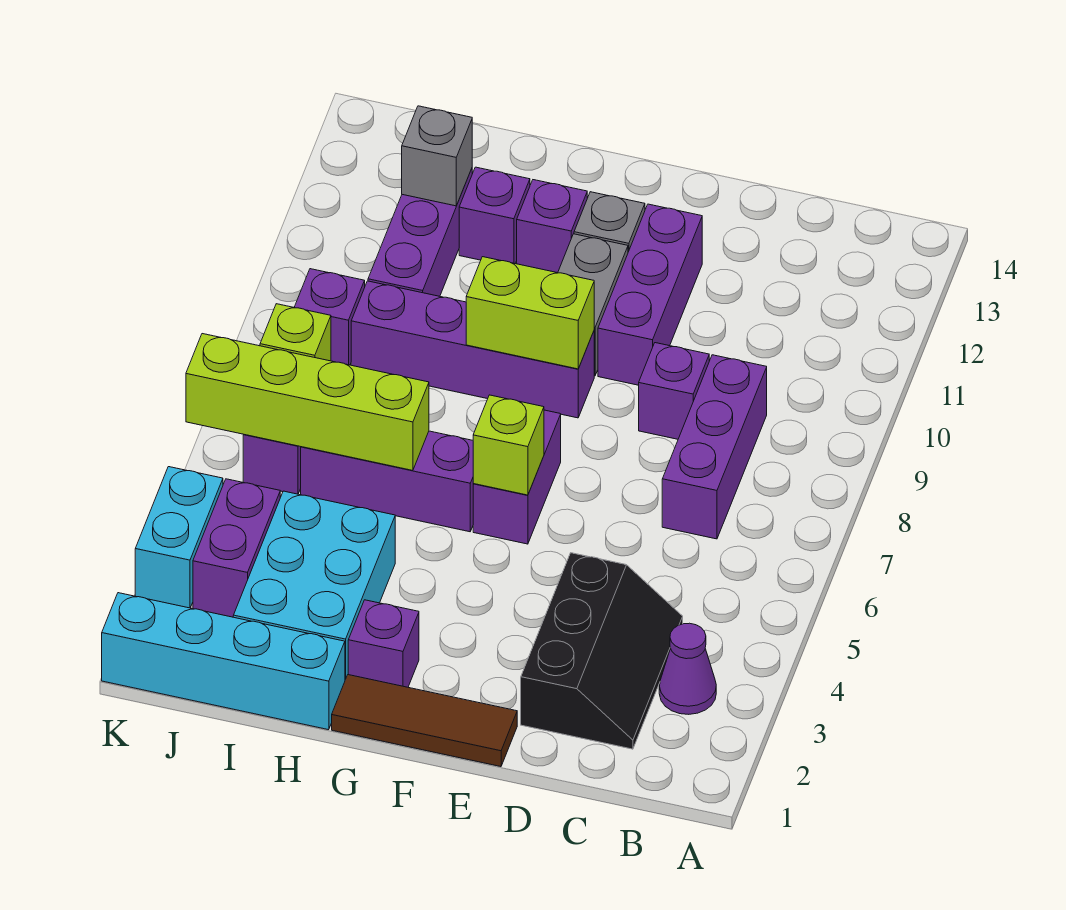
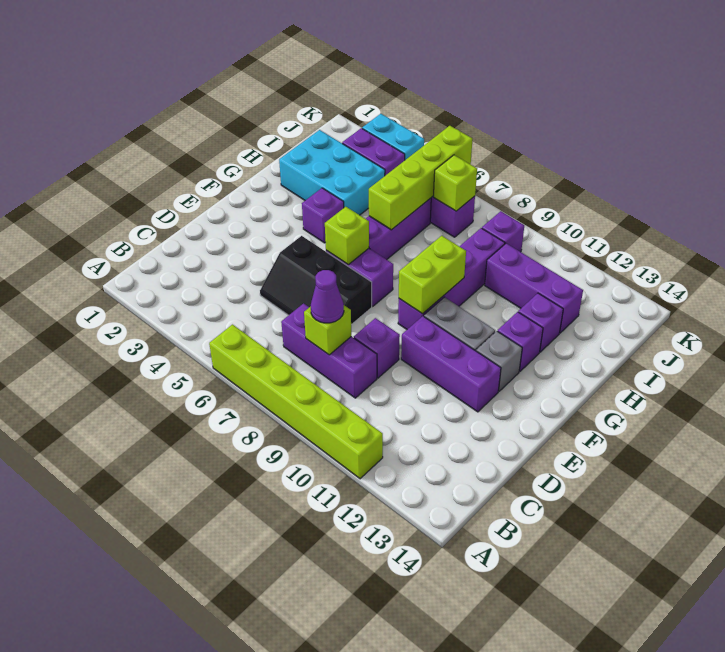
none -> lime brick A6:A11 level 1
purple cone B3 level 1 -> purple cone C8 level 3
black slope C2:D4 level 1 top D -> black slope D5:E7 level 1 top E
none -> lime brick C8 level 2
brown tile E1:G1 level 1 -> none
purple brick G2 level 1 -> purple brick G4 level 1
cyan brick H1:K1 level 1 -> none
grey brick I12 level 2 -> none

